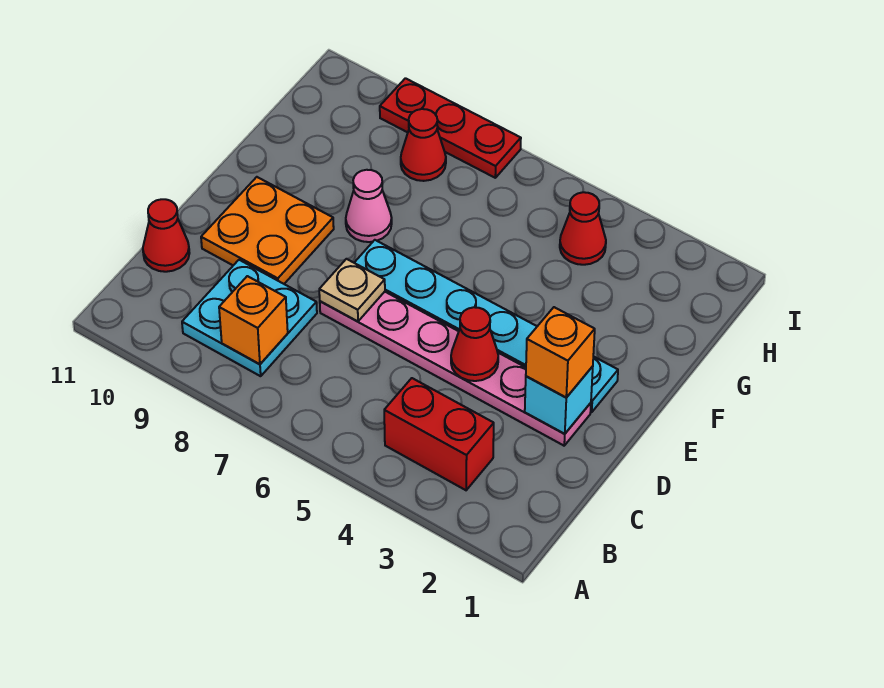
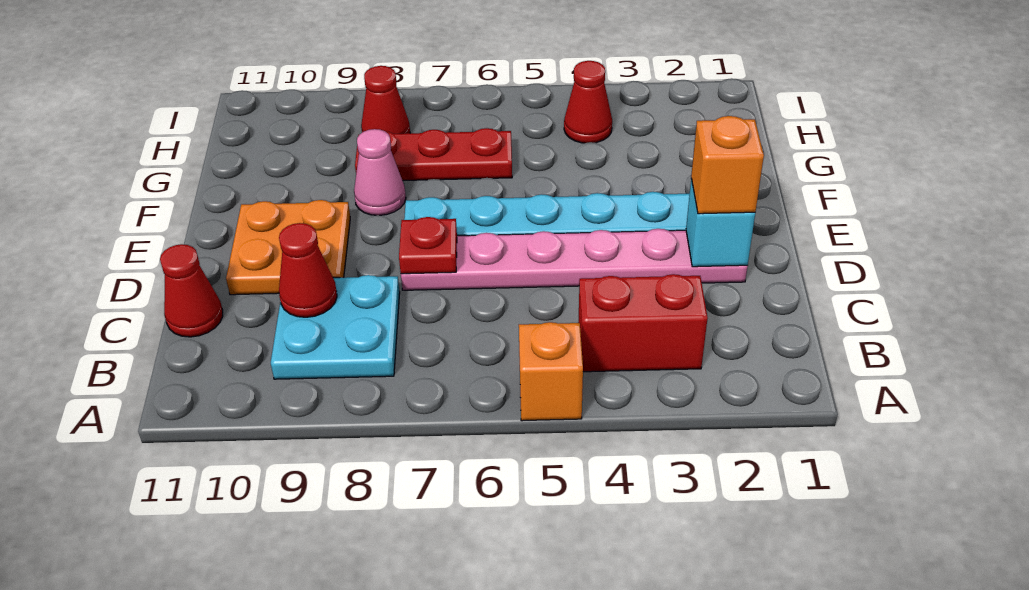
orange brick B8 level 2 -> orange brick A5 level 1
red cone D4 level 2 -> red cone C9 level 2
tan plate D7 level 2 -> red plate D7 level 2
red plate I7:I9 level 1 -> red plate G6:G8 level 1

